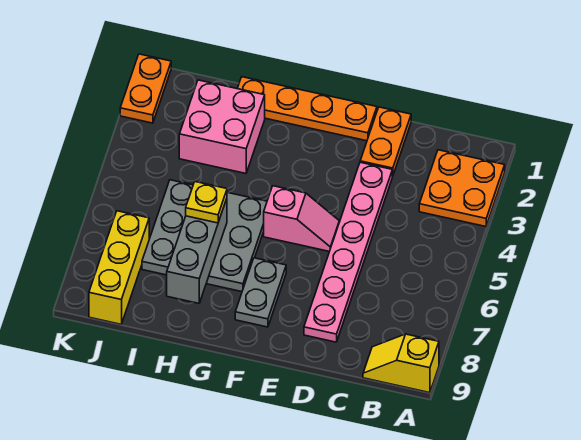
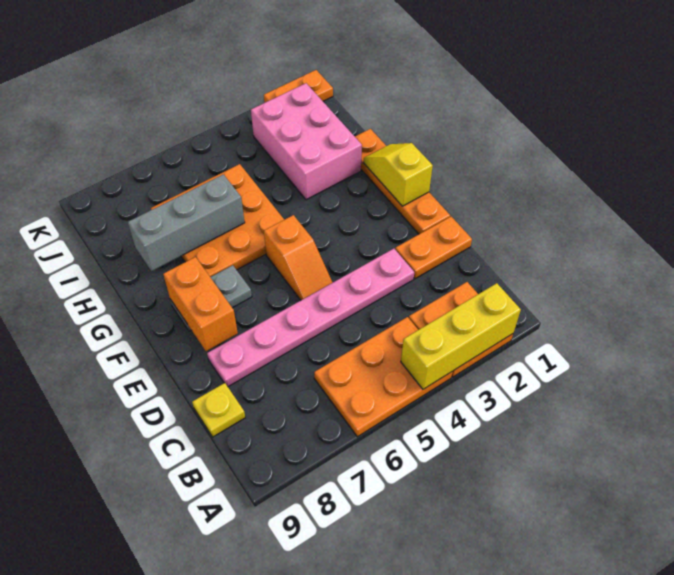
none -> orange plate A4:B6 level 1
yellow slope A9:B9 level 1 top A -> yellow slope F1:G1 level 2 top F
pink slope E5:F5 level 1 top F -> orange slope E5:F5 level 1 top F
none -> orange brick E8:F8 level 2
grey plate G5:I7 level 1 -> orange plate G5:I7 level 1
pink brick H2:I3 level 1 -> pink brick H2:J3 level 1
yellow plate H6 level 3 -> yellow plate C9 level 1
yellow brick J7:J9 level 1 -> yellow brick A2:A4 level 2

